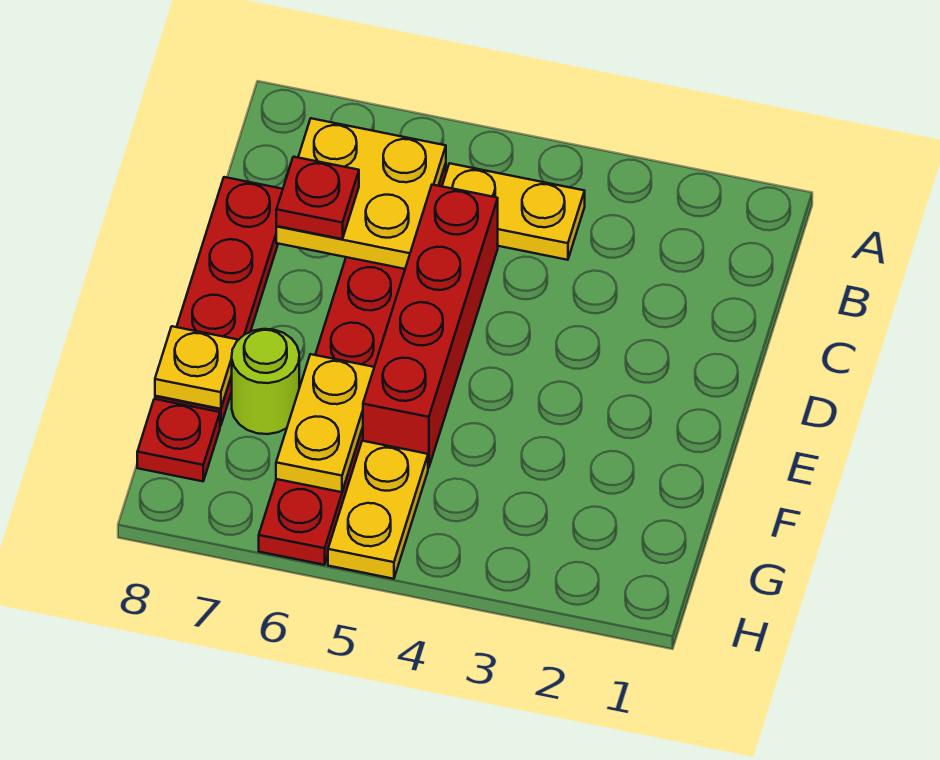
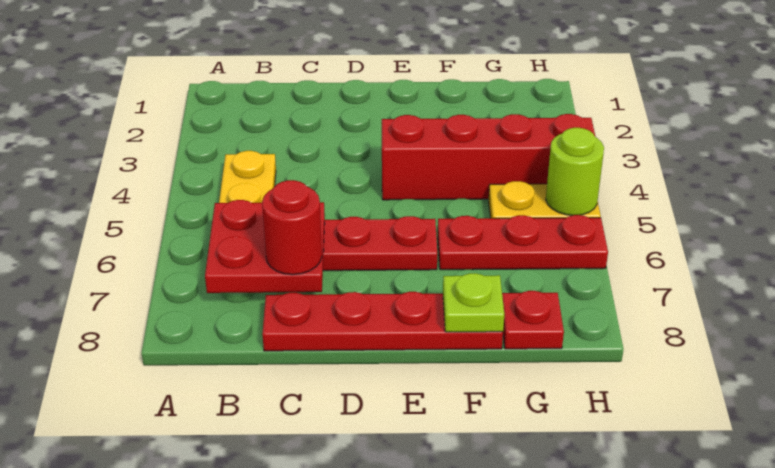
yellow plate B6:C7 level 2 -> red plate B6:C7 level 2
red brick C5:F5 level 1 -> red brick E4:H4 level 1
red plate C7 level 3 -> red round brick C7 level 3
yellow plate F6:G6 level 2 -> none
lime round brick F7 level 1 -> lime round brick H5 level 2
yellow plate F8 level 2 -> lime plate F8 level 2

